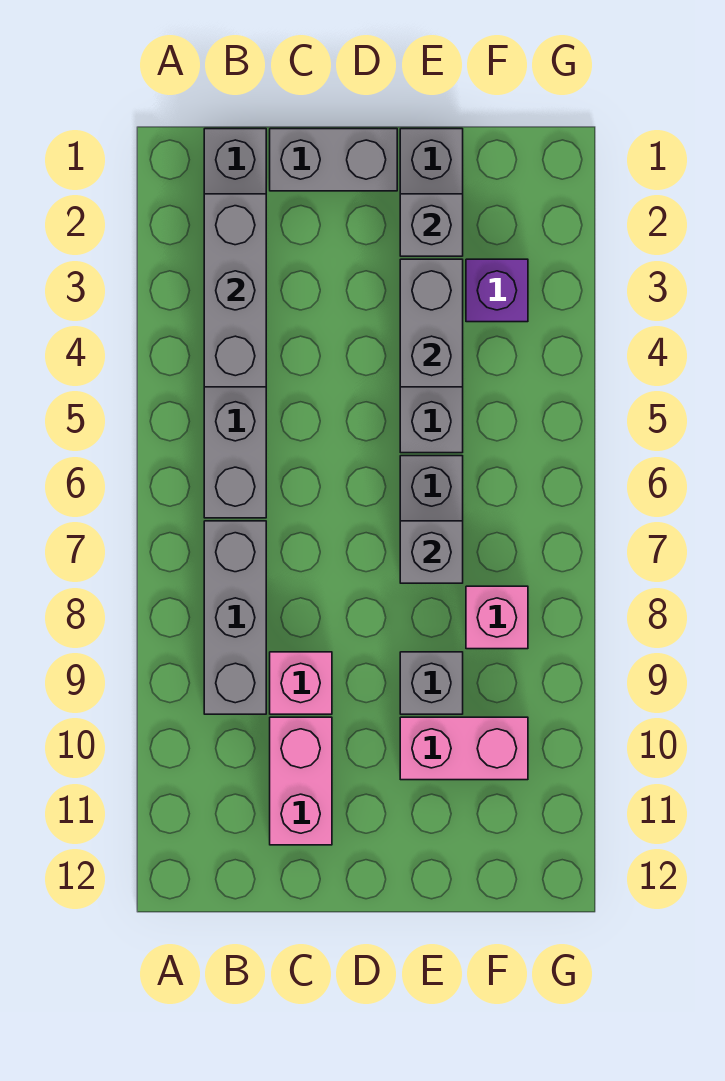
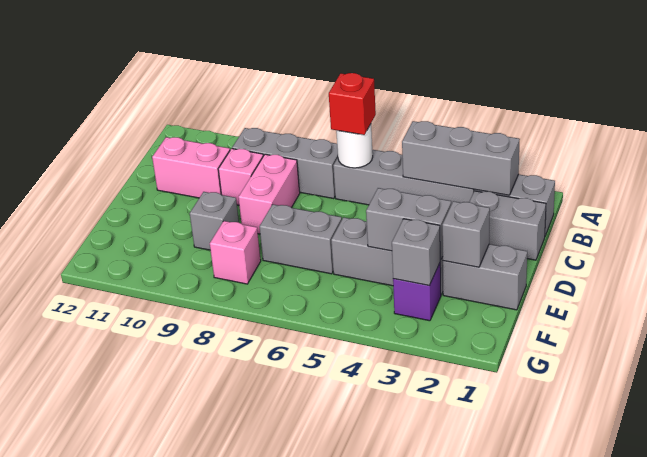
none -> white round brick B6 level 2
none -> red brick B6 level 3
grey brick C1:D1 level 1 -> grey brick C1:C2 level 1
grey brick E7 level 2 -> grey brick F3 level 2
pink brick E10:F10 level 1 -> pink brick C8:D8 level 1

